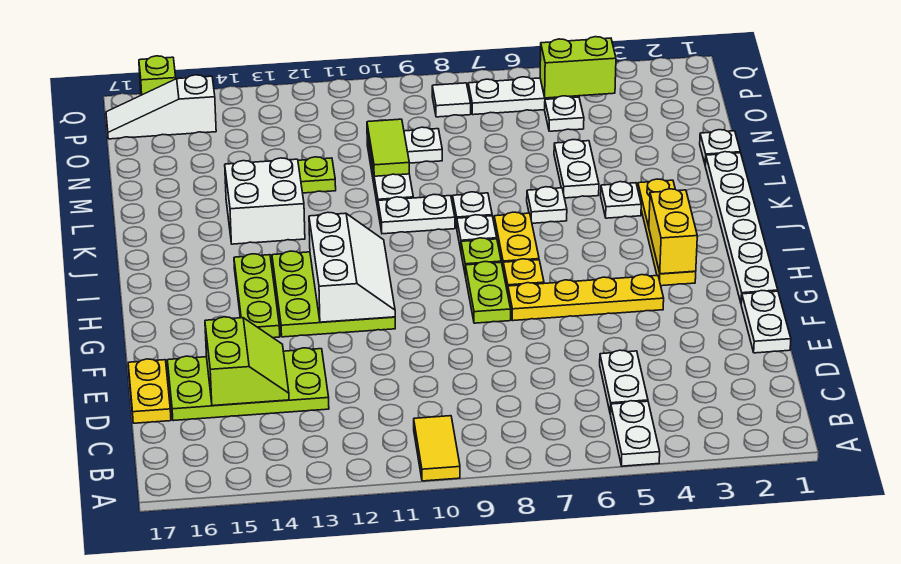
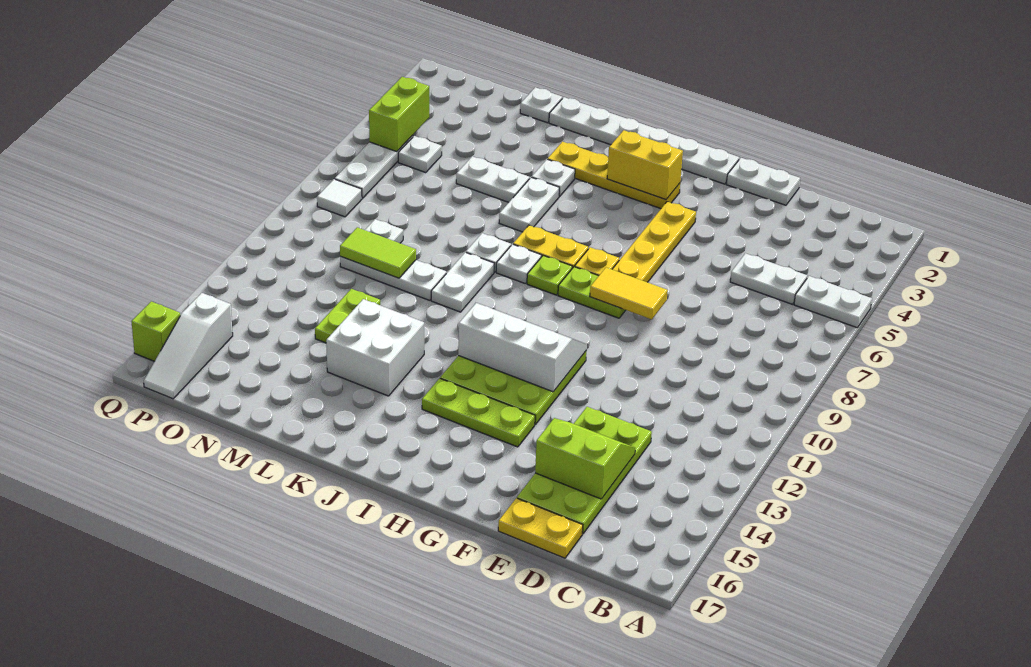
yellow tile A10:B10 level 1 -> yellow tile F8:G8 level 2
white plate K6 level 1 -> white plate K5:K6 level 1

